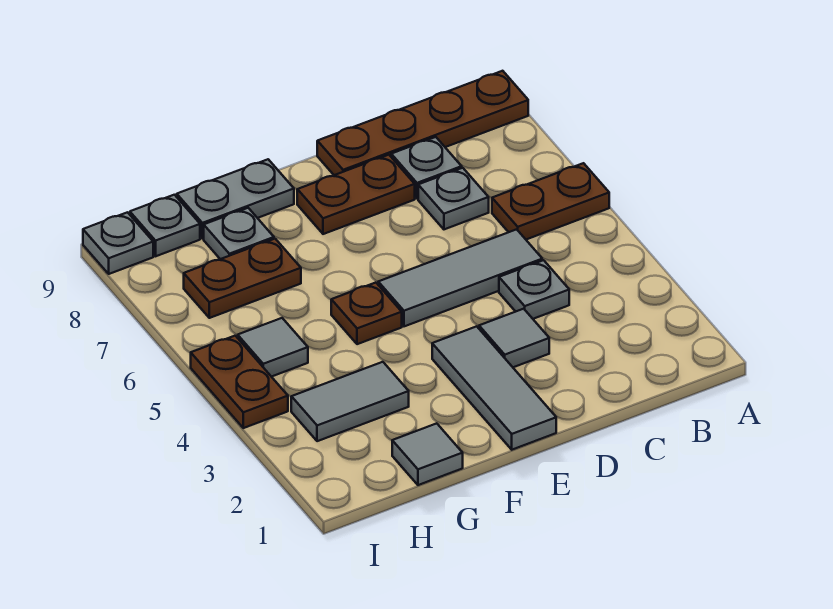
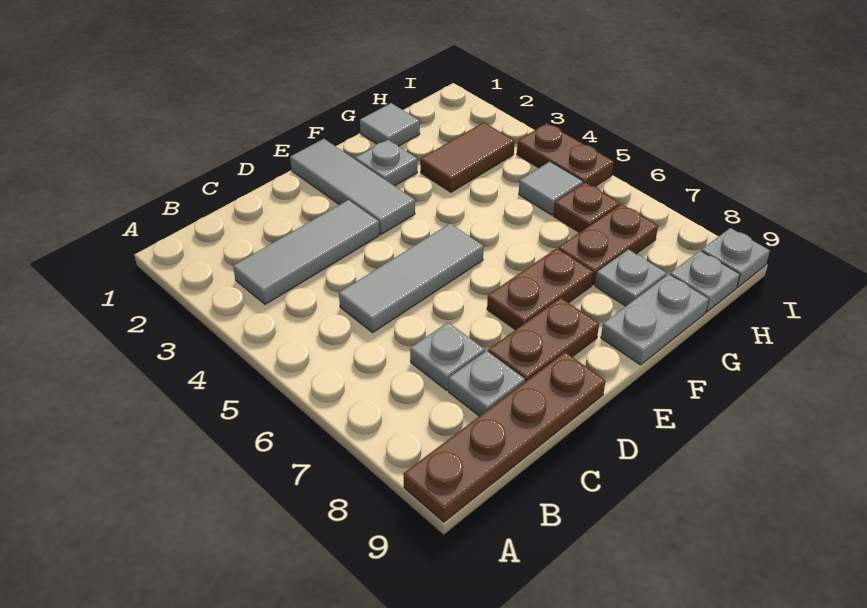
brown plate A6:B6 level 1 -> brown plate E7:F7 level 1
grey plate C4 level 1 -> grey plate F2 level 1
grey tile D3 level 1 -> grey tile B3:D3 level 1
brown plate F5 level 1 -> brown plate H6 level 1
grey tile G3:H3 level 1 -> brown tile G3:H3 level 1

